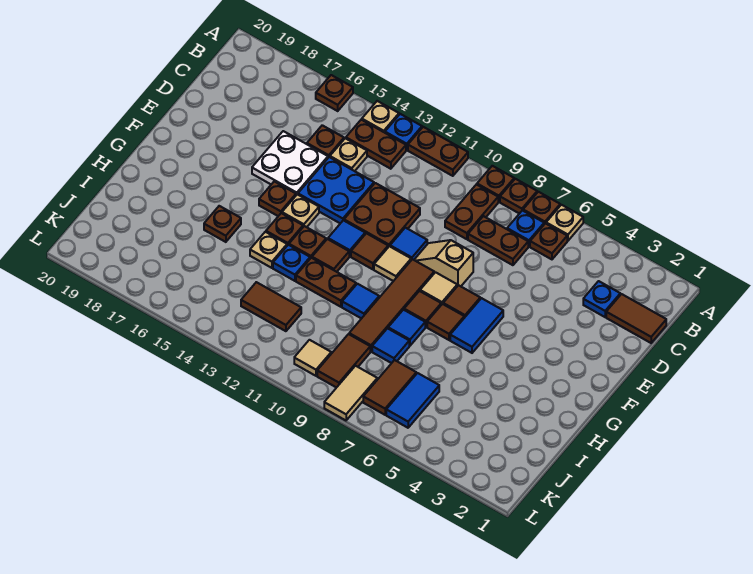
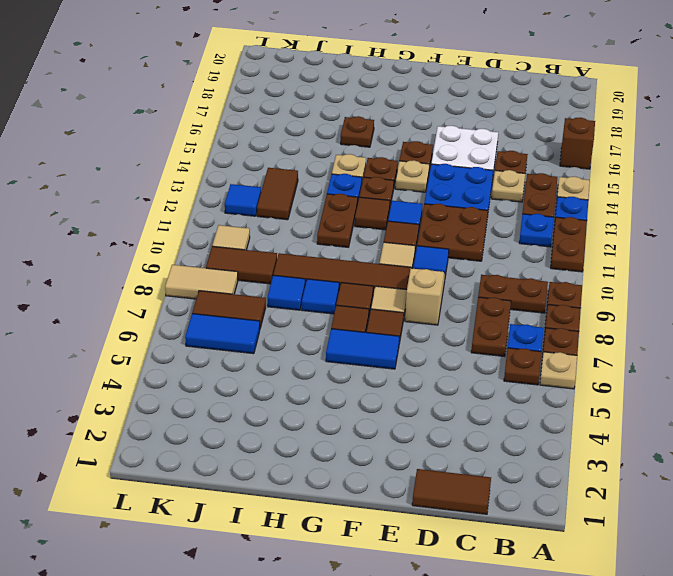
brown plate A16 level 1 -> brown brick A16 level 1
brown tile C1:C2 level 1 -> brown tile C1:D1 level 1
blue plate C3 level 1 -> blue plate B12 level 1
blue tile H10 level 1 -> blue tile K12 level 1

